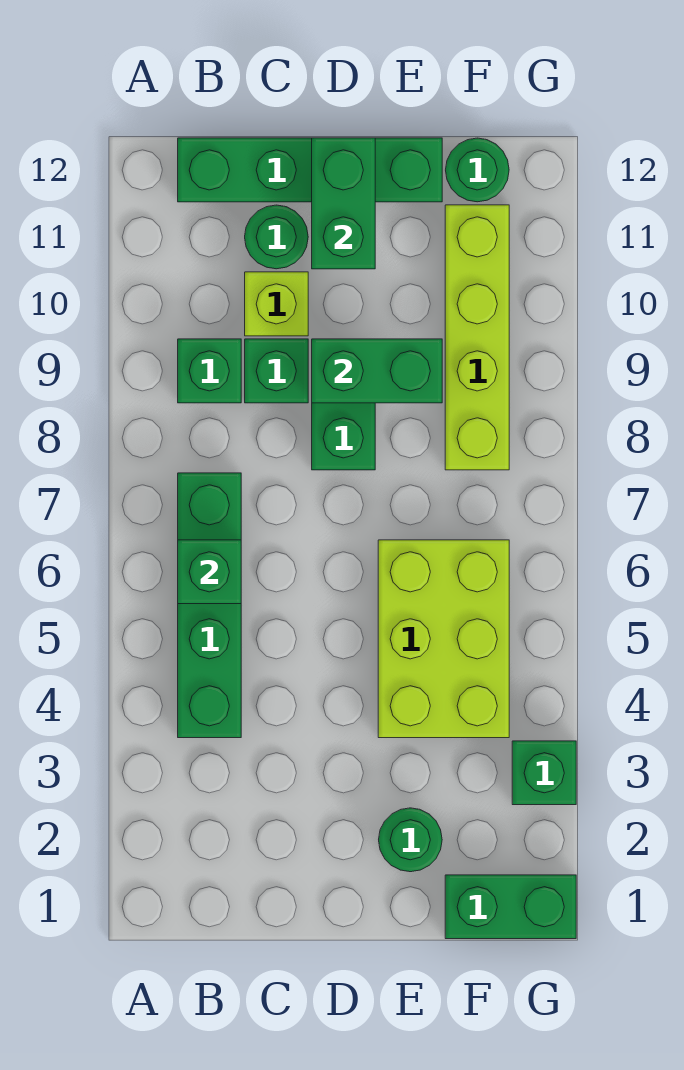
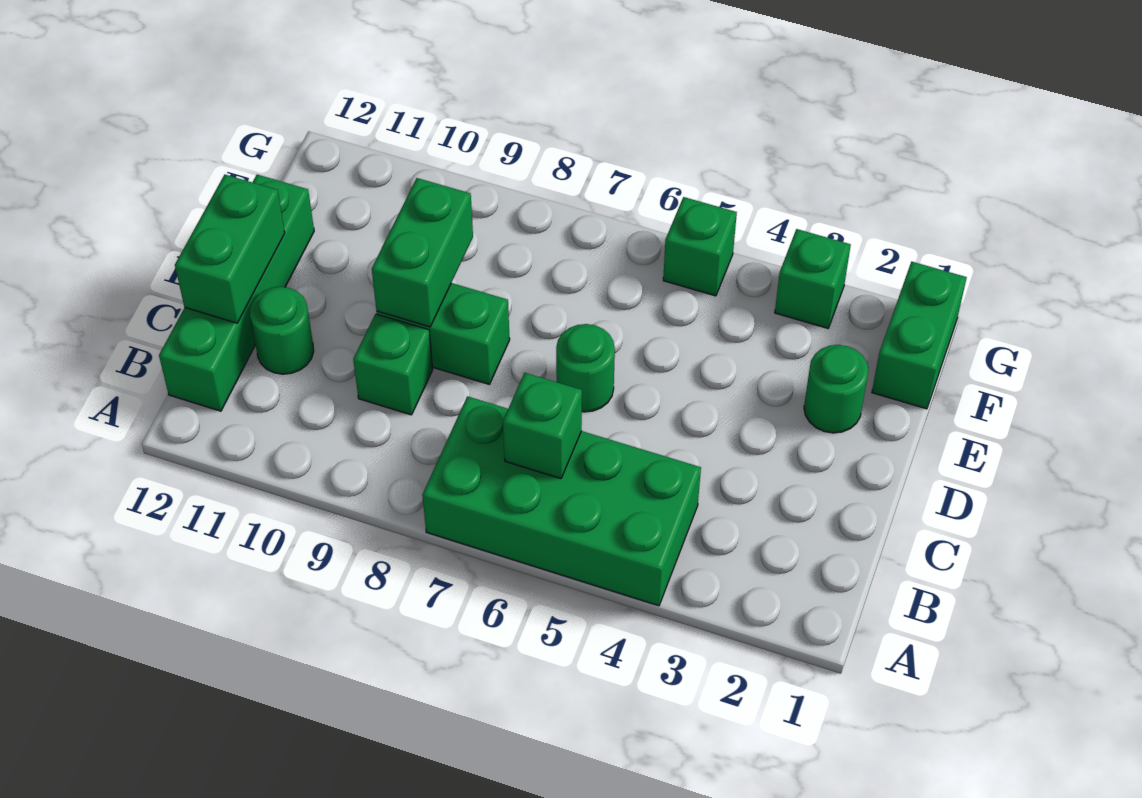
green brick B4:B7 level 1 -> green brick A4:B7 level 1
green brick B9 level 1 -> green brick G5 level 1
lime brick C10 level 1 -> none
green brick D11:D12 level 2 -> green brick C12:D12 level 2
lime brick E4:F6 level 1 -> none
lime brick F8:F11 level 1 -> none
green round brick F12 level 1 -> green round brick D6 level 1

